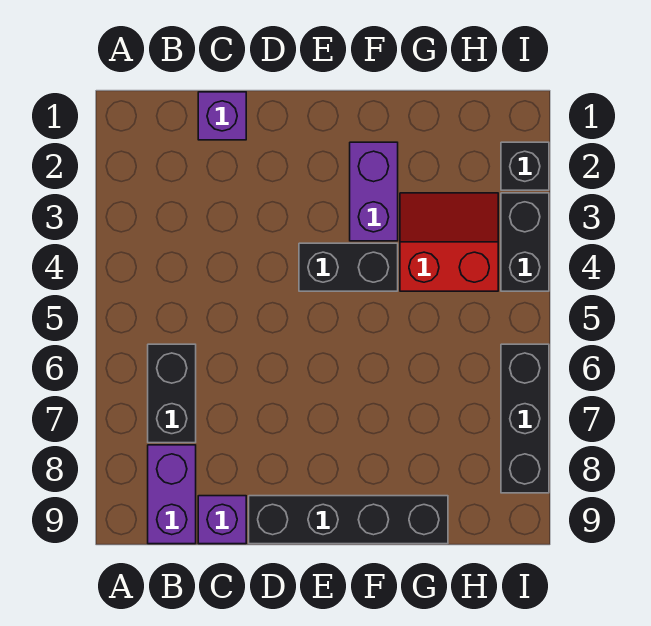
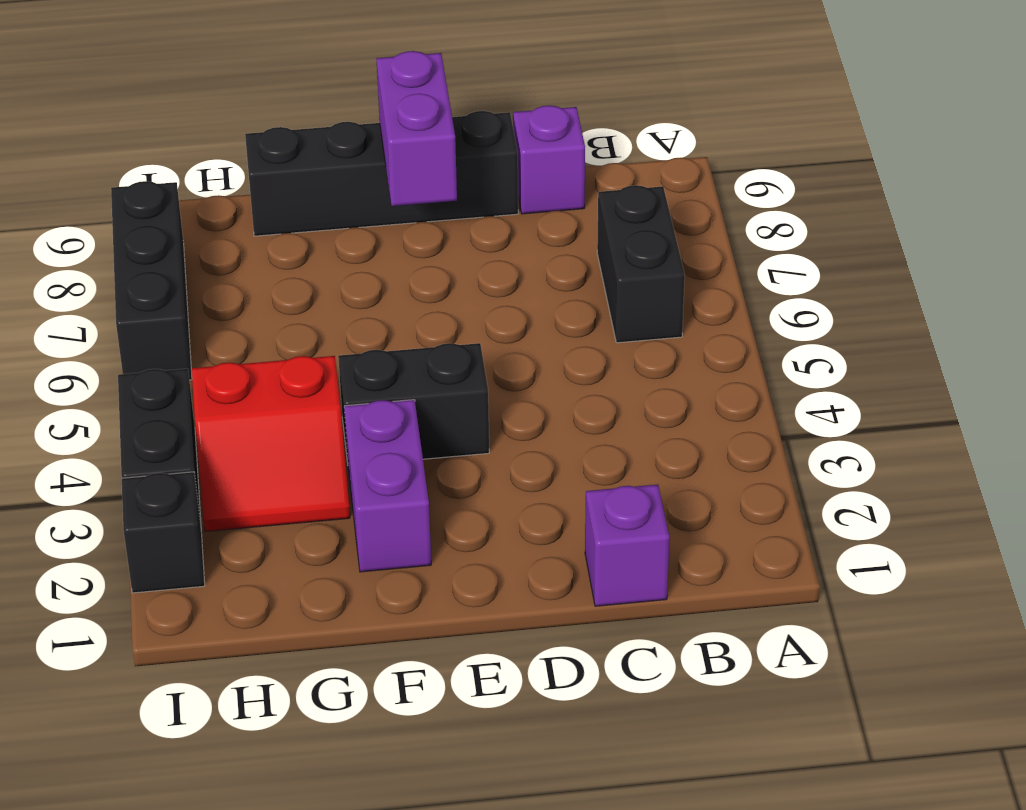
purple brick B8:B9 level 1 -> purple brick E8:E9 level 2

